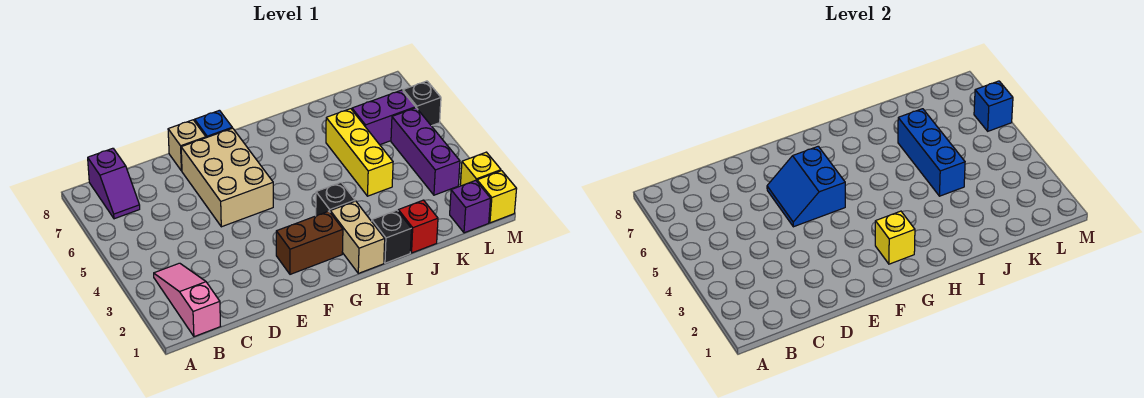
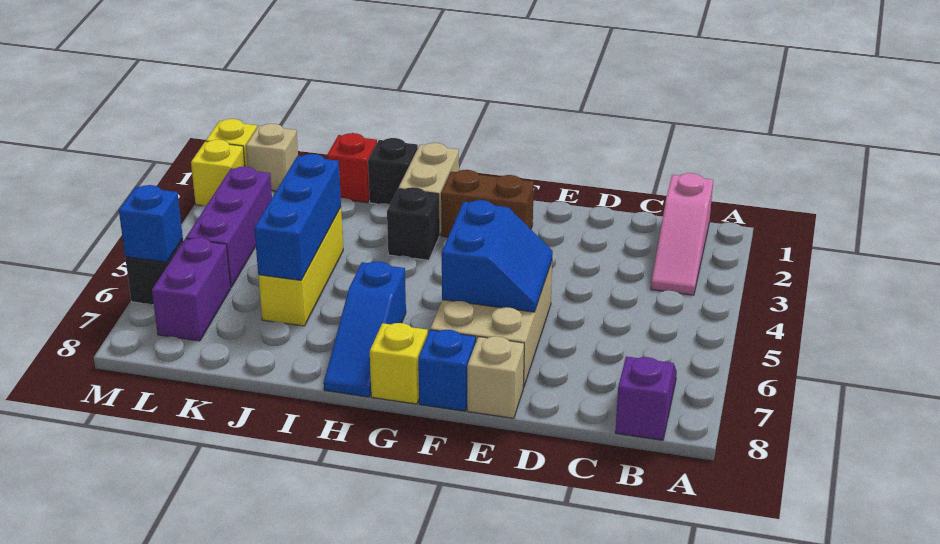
yellow brick G2 level 2 -> yellow brick G8 level 1
none -> blue slope H6:H8 level 1 top 6
purple brick K6:L6 level 1 -> purple brick L6:L7 level 1
purple brick L1 level 1 -> tan brick L1 level 1

